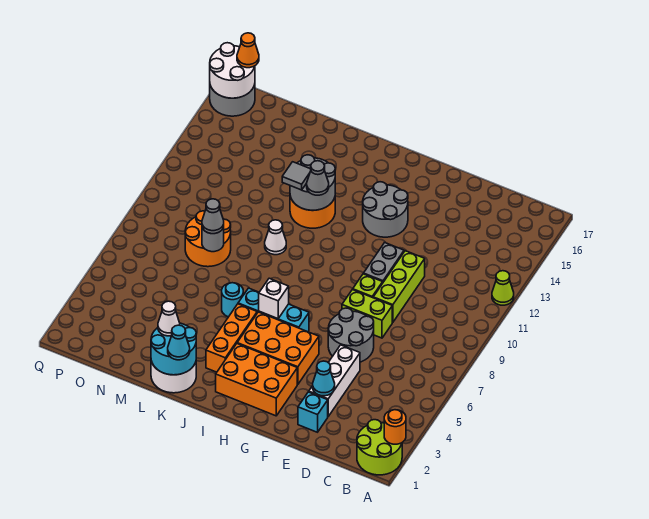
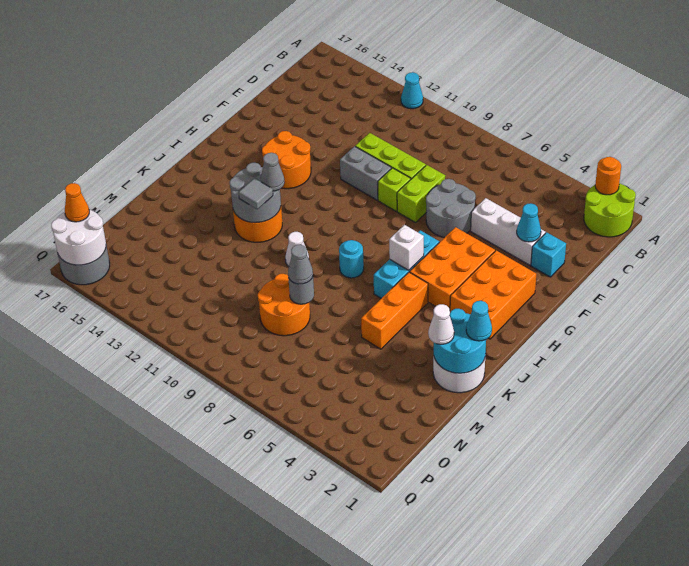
lime cone A12 level 1 -> cyan cone A12 level 1
grey round brick G13:H14 level 1 -> orange round brick G13:H14 level 1
orange brick J3:J5 level 1 -> orange brick J5:L5 level 1
cyan round brick K6 level 1 -> cyan round brick J8 level 1

